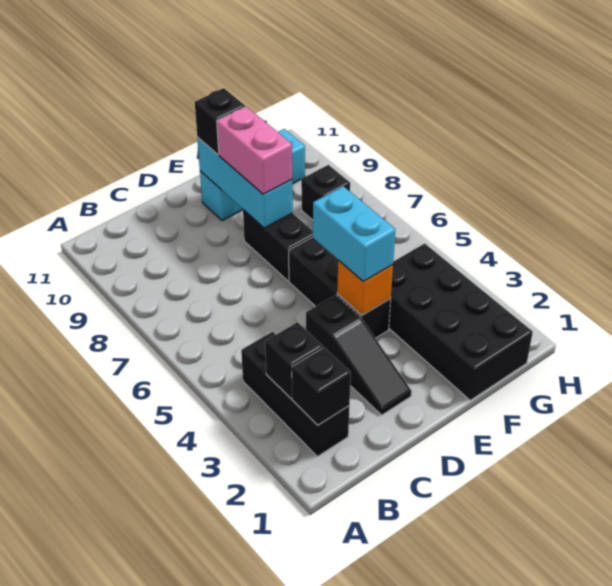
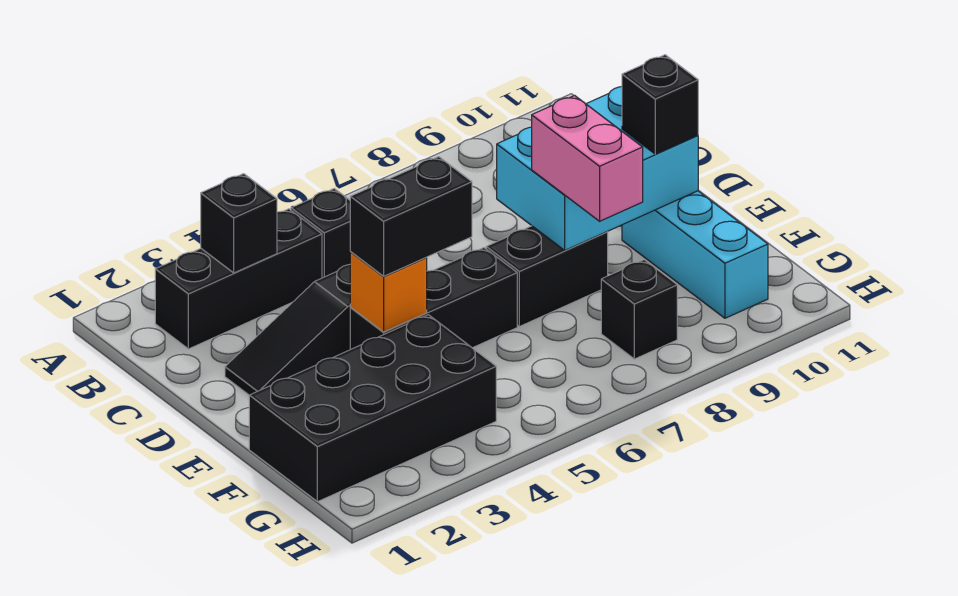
black brick B2 level 2 -> black brick B5 level 1
cyan brick E4:E5 level 3 -> black brick E4:E5 level 3
cyan brick E8:E10 level 2 -> cyan brick D8:E10 level 2
pink brick E8:E9 level 3 -> pink brick E8:F8 level 3

